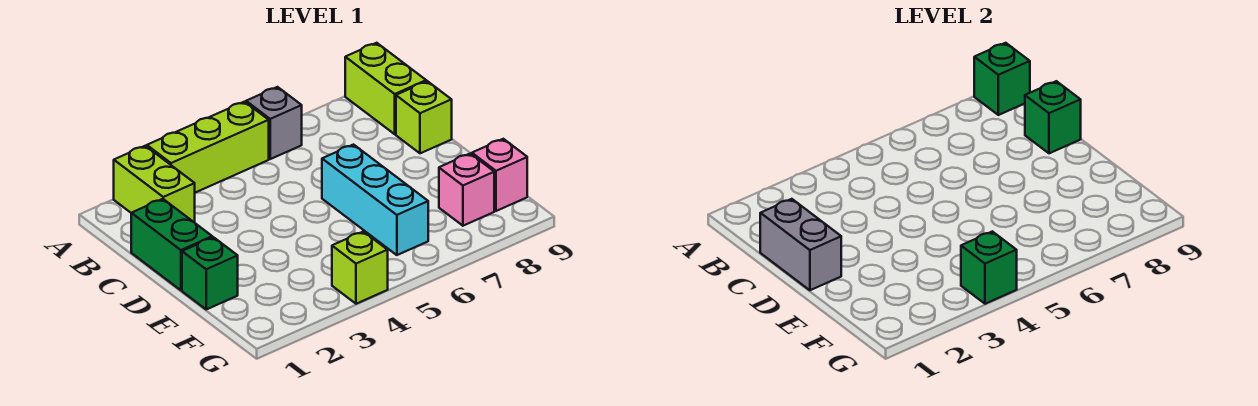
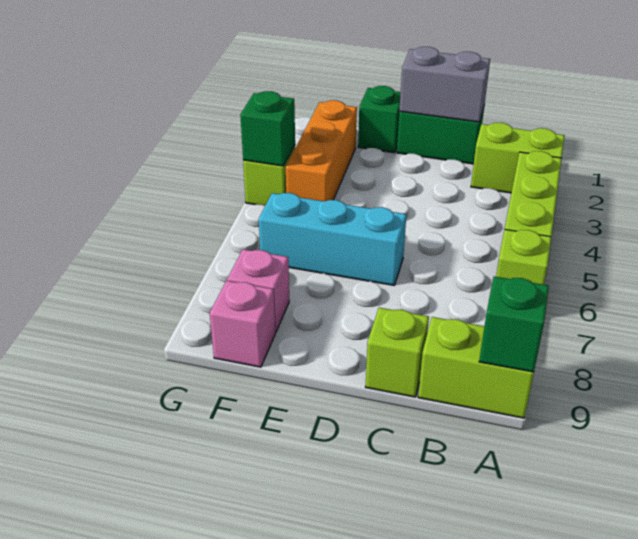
grey brick A6 level 1 -> lime brick A6 level 1
green brick C9 level 2 -> none
none -> orange brick F2:F4 level 1

